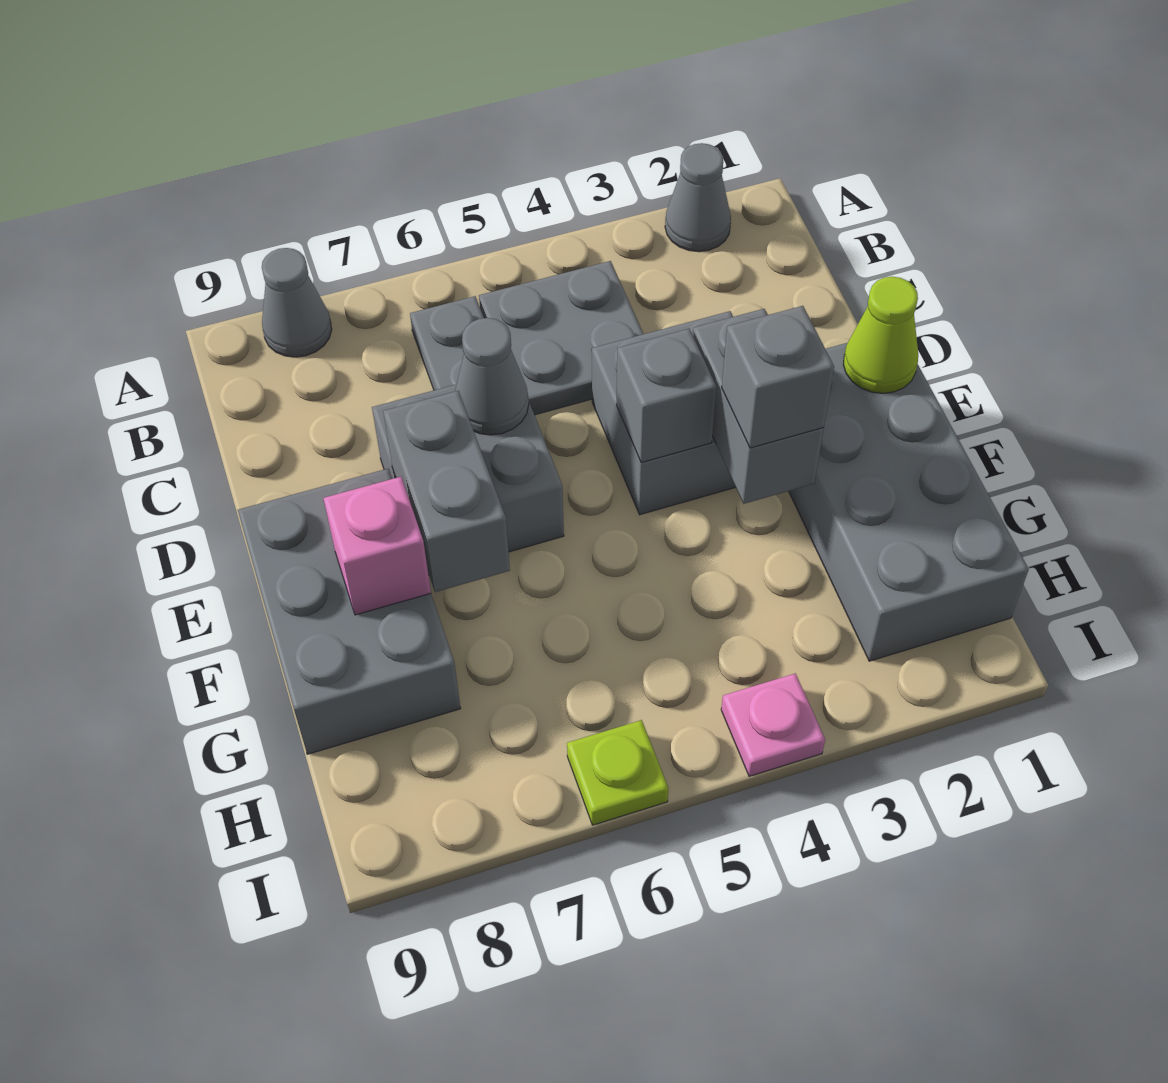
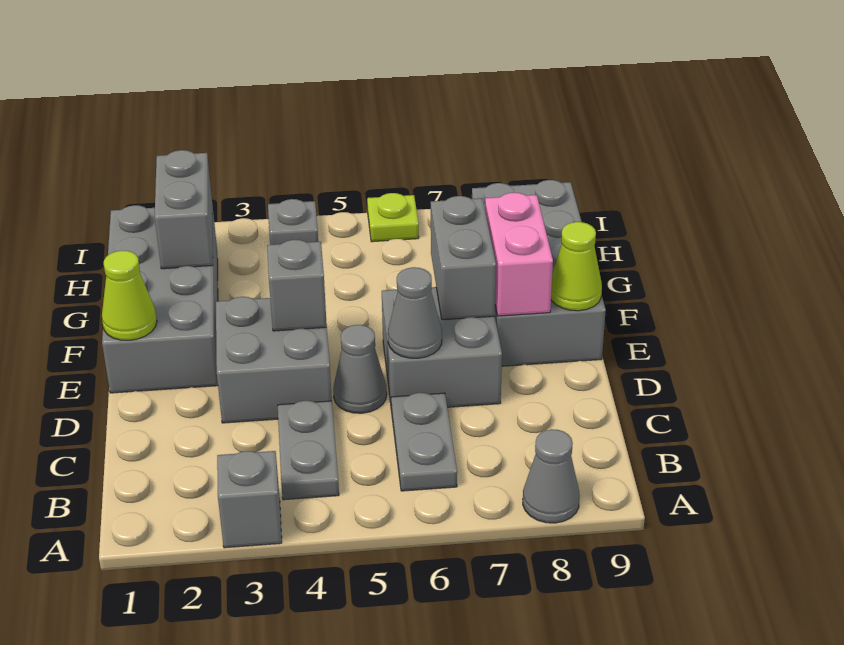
grey cone A2 level 1 -> grey cone D5 level 1
grey plate B4:C5 level 1 -> grey plate B4:C4 level 1
grey brick E3:F3 level 2 -> grey brick G2:H2 level 2
grey brick E8:G9 level 1 -> grey brick E8:H9 level 1
none -> lime cone E9 level 2
grey brick F3 level 3 -> grey brick A3 level 1
pink brick F8 level 2 -> pink brick E8:F8 level 2
pink plate I4 level 1 -> grey plate I4 level 1

